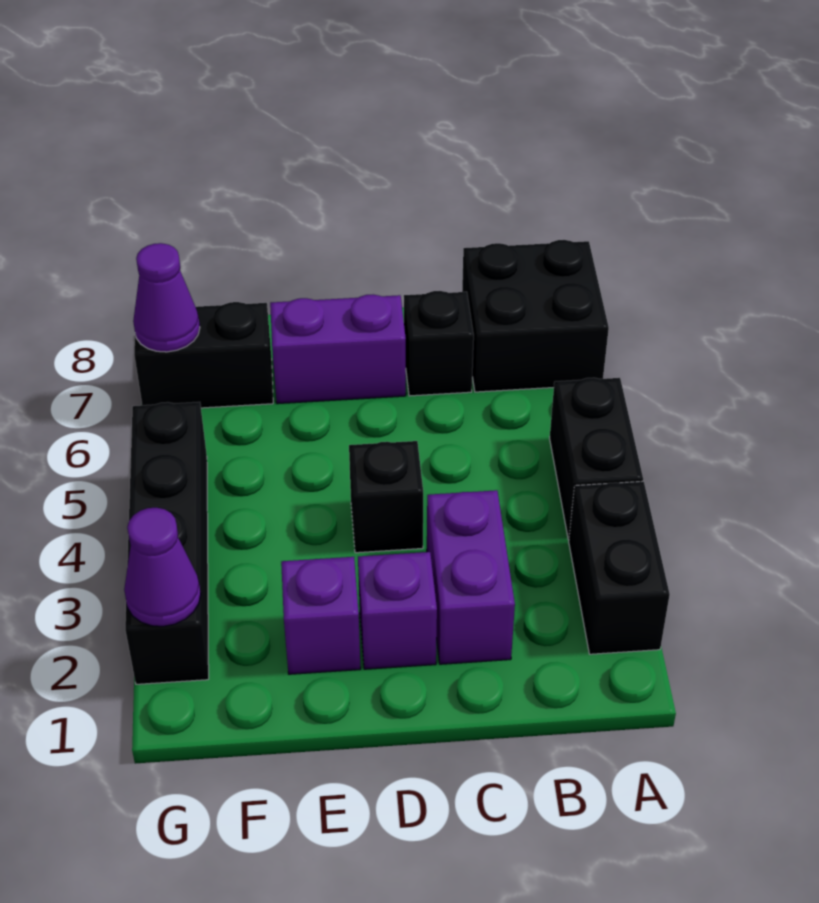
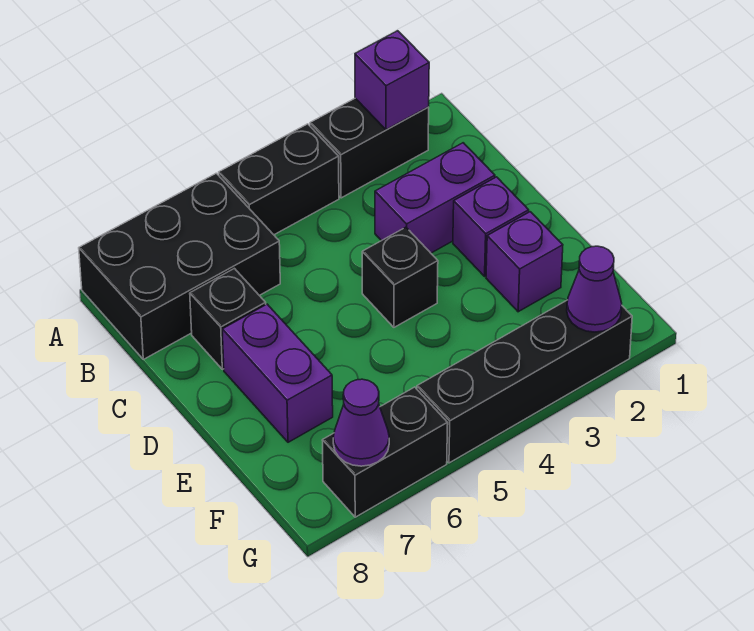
none -> purple brick A2 level 2
black brick A7:B8 level 1 -> black brick A6:B8 level 1
black brick F7:G7 level 1 -> black brick G6:G7 level 1

